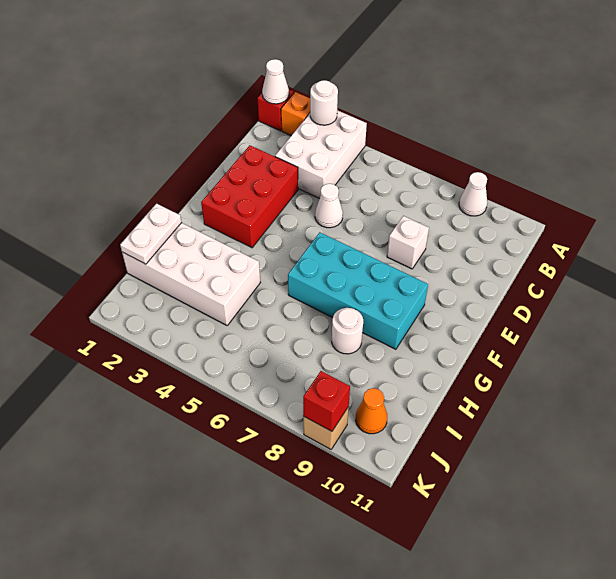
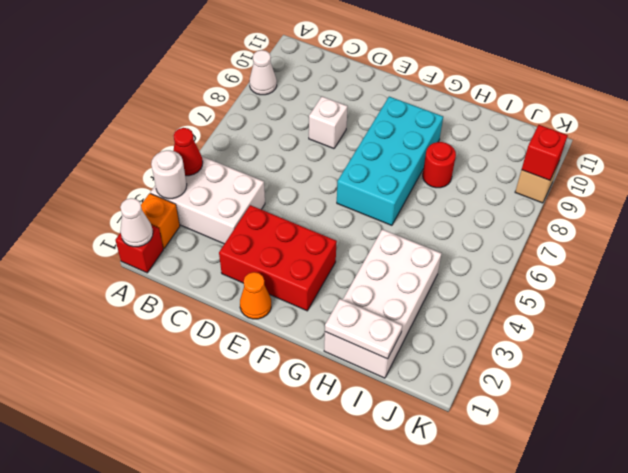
none -> red cone A4 level 2
white cone D5 level 1 -> none
white round brick H8 level 1 -> red round brick H8 level 1
orange cone J10 level 1 -> orange cone E1 level 1

